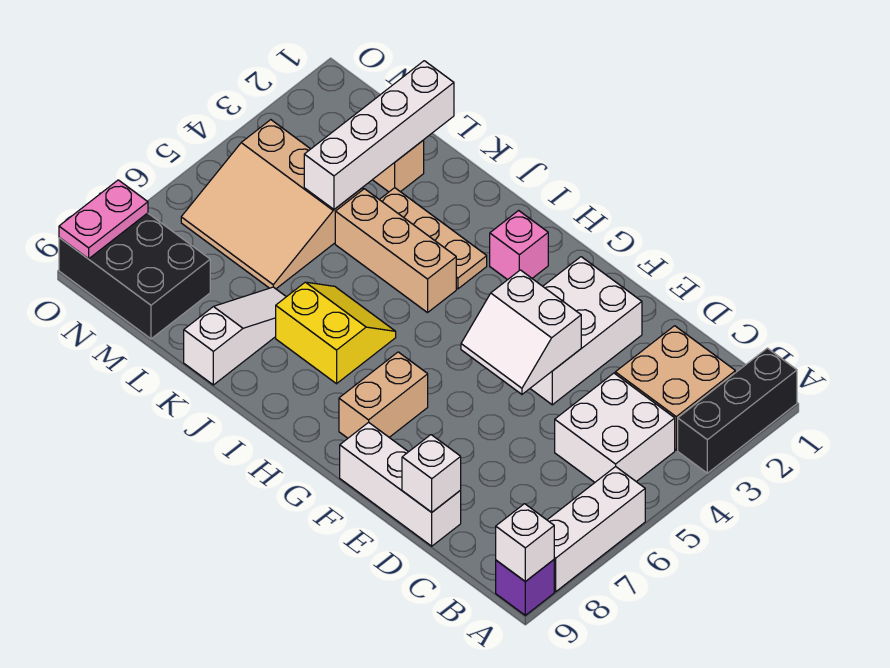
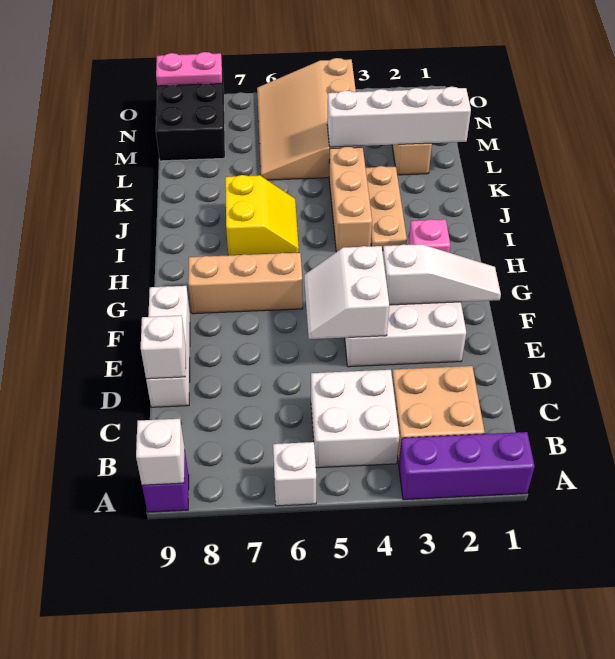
black brick A1:A3 level 1 -> purple brick A1:A3 level 1
white brick A6:A8 level 1 -> white brick A6 level 1
tan brick G7:G8 level 1 -> tan brick G6:G8 level 1
white slope K7:K9 level 1 top 9 -> white slope F1:F3 level 2 top 3
tan slope L4:N6 level 1 top 4 -> tan slope L4:O6 level 1 top 4

